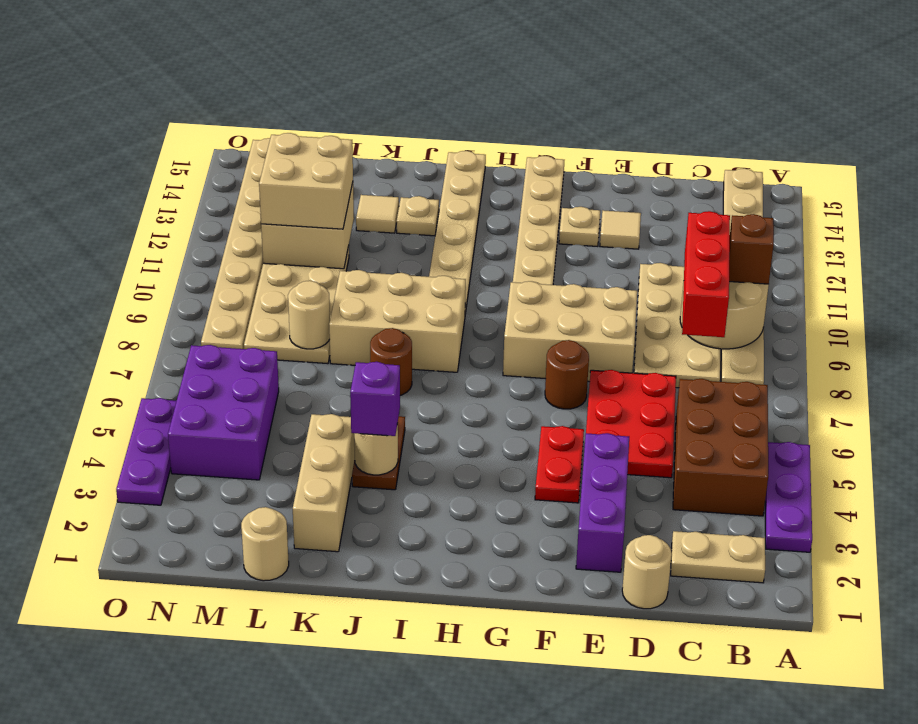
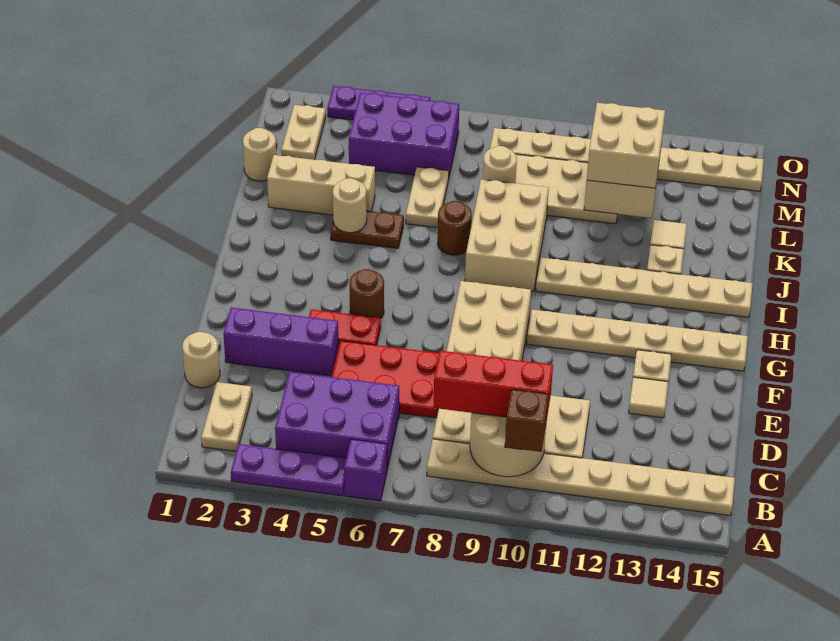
brown brick B4:C6 level 1 -> purple brick B4:C6 level 1
brown round brick F7 level 1 -> brown round brick G5 level 1
purple brick J4 level 3 -> purple brick A6 level 1
none -> tan plate K6:L6 level 1
none -> tan plate M2:N2 level 1

